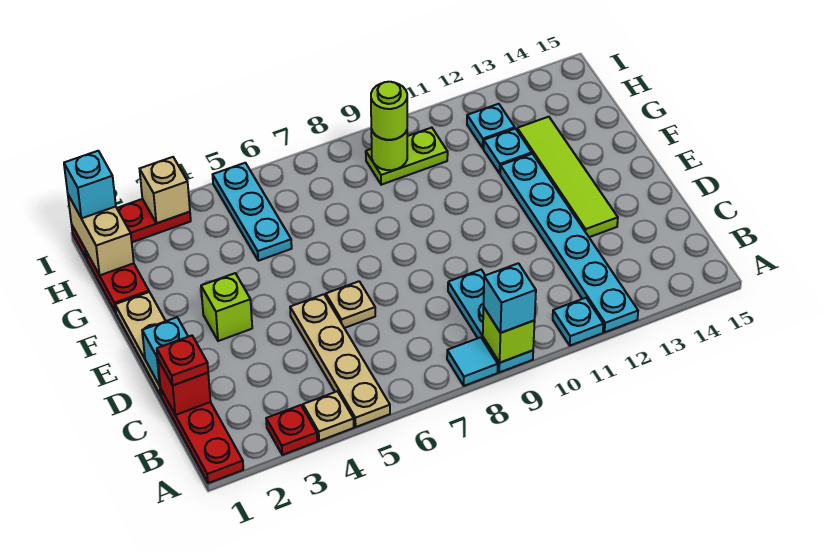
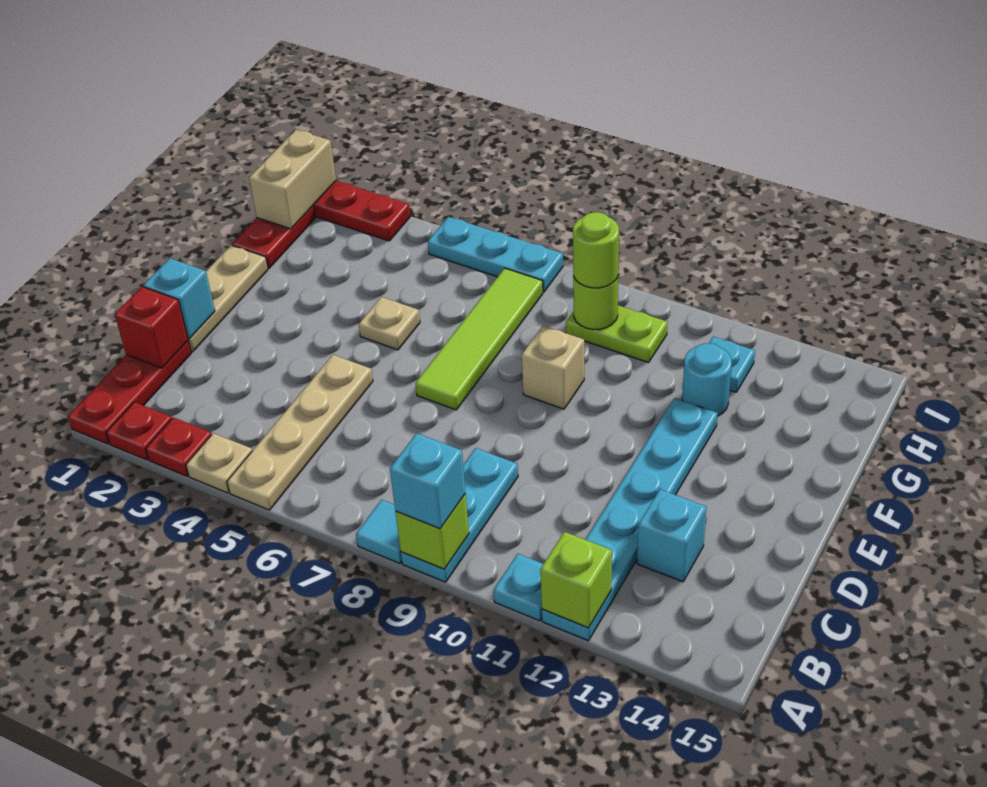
red plate C1 level 3 -> red plate A2 level 1
tan plate D6 level 1 -> tan plate F5 level 1
lime tile D13:G13 level 1 -> lime tile E7:H7 level 1
lime brick E3 level 1 -> lime brick A12 level 2
cyan plate G5:I5 level 1 -> cyan plate I5:I7 level 1
cyan plate G12 level 1 -> cyan round brick G12 level 1
cyan brick I1 level 3 -> cyan brick C13 level 1
tan brick I3 level 2 -> tan brick F9 level 1

